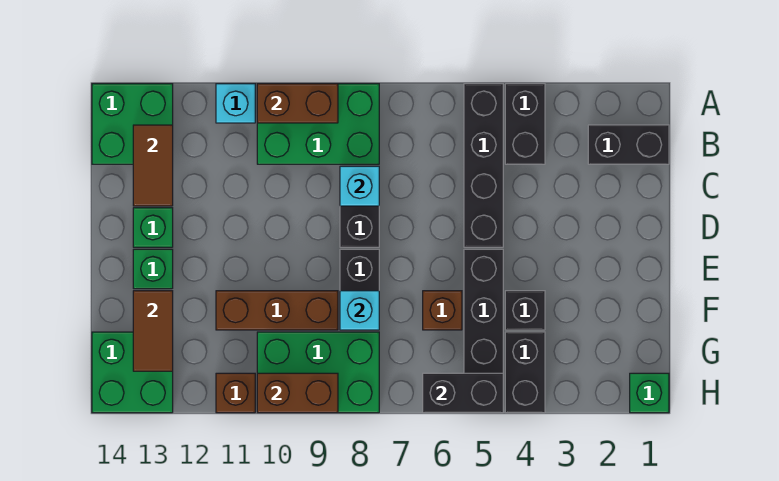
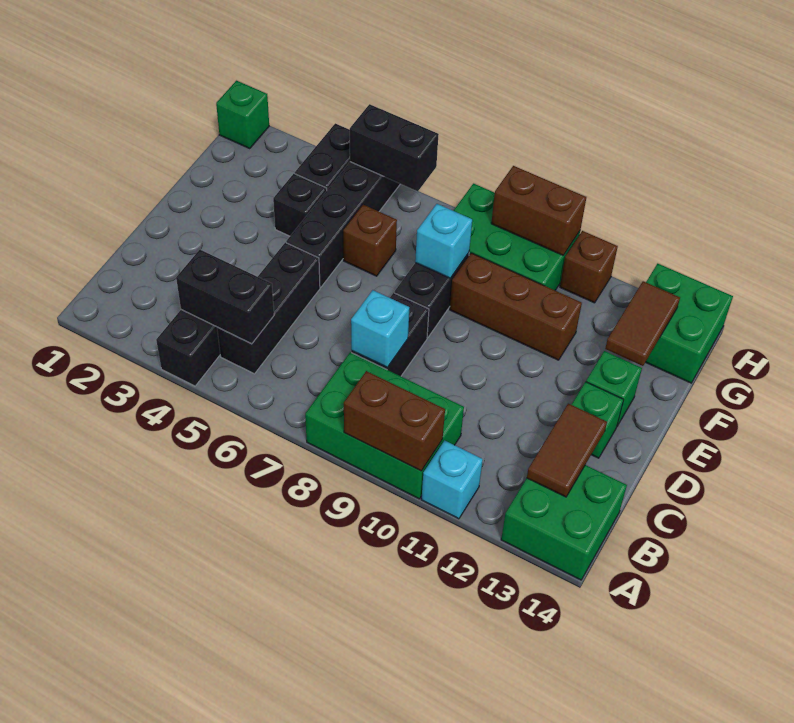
black brick A5:D5 level 1 -> black brick B5:D5 level 1
black brick B1:B2 level 1 -> black brick B4:B5 level 2

